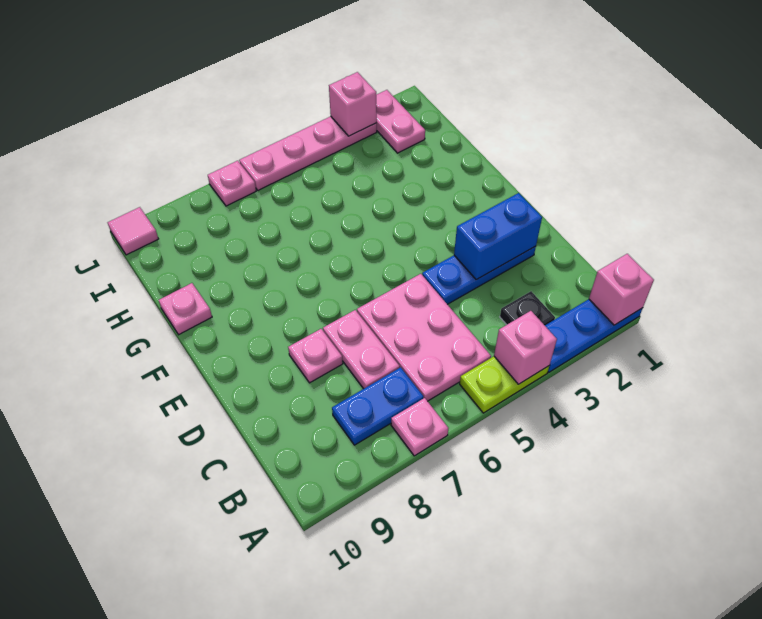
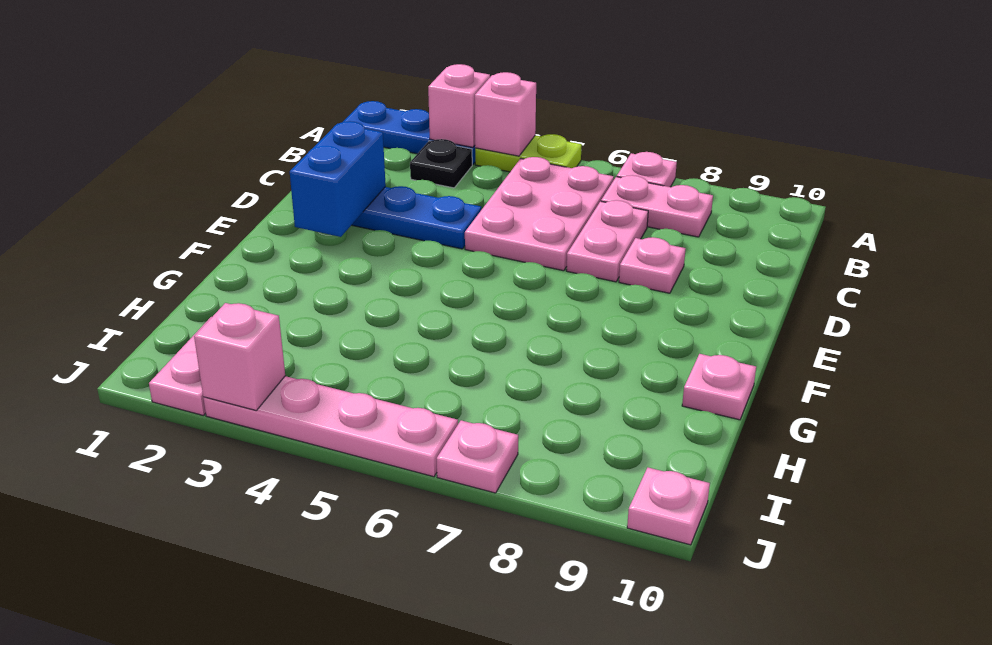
pink brick A1 level 2 -> pink brick A3 level 2
blue plate B7:B8 level 1 -> pink plate B7:B8 level 1
blue brick D2:D3 level 2 -> blue brick D2:E2 level 2
pink tile J10 level 1 -> pink plate J10 level 1

